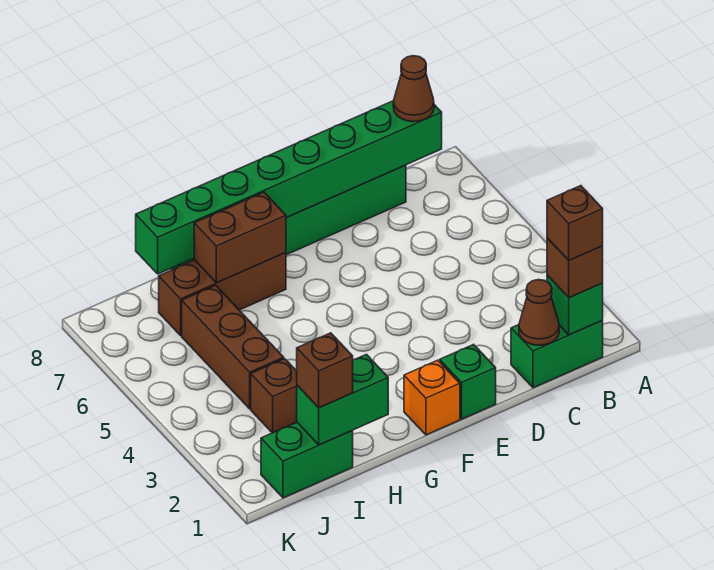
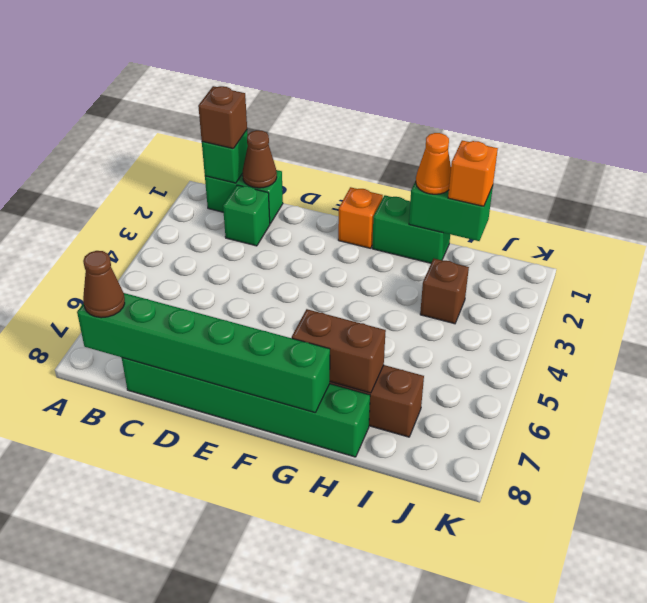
brown brick B1 level 4 -> none
green brick B8:I8 level 2 -> green brick B8:G8 level 2
green brick E1 level 1 -> green brick C2 level 1
none -> orange cone H1 level 3
green brick I1:J1 level 1 -> green brick G1:H1 level 1
brown brick I1 level 3 -> orange brick I1 level 3
brown brick I4:I6 level 1 -> none

